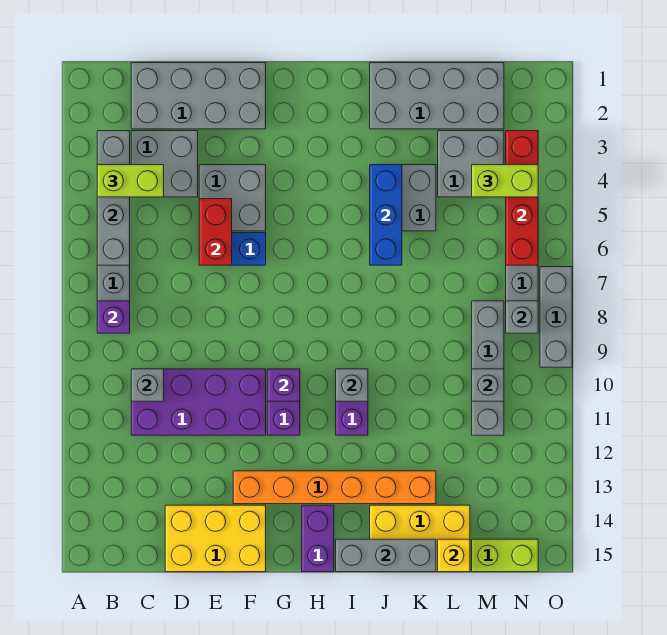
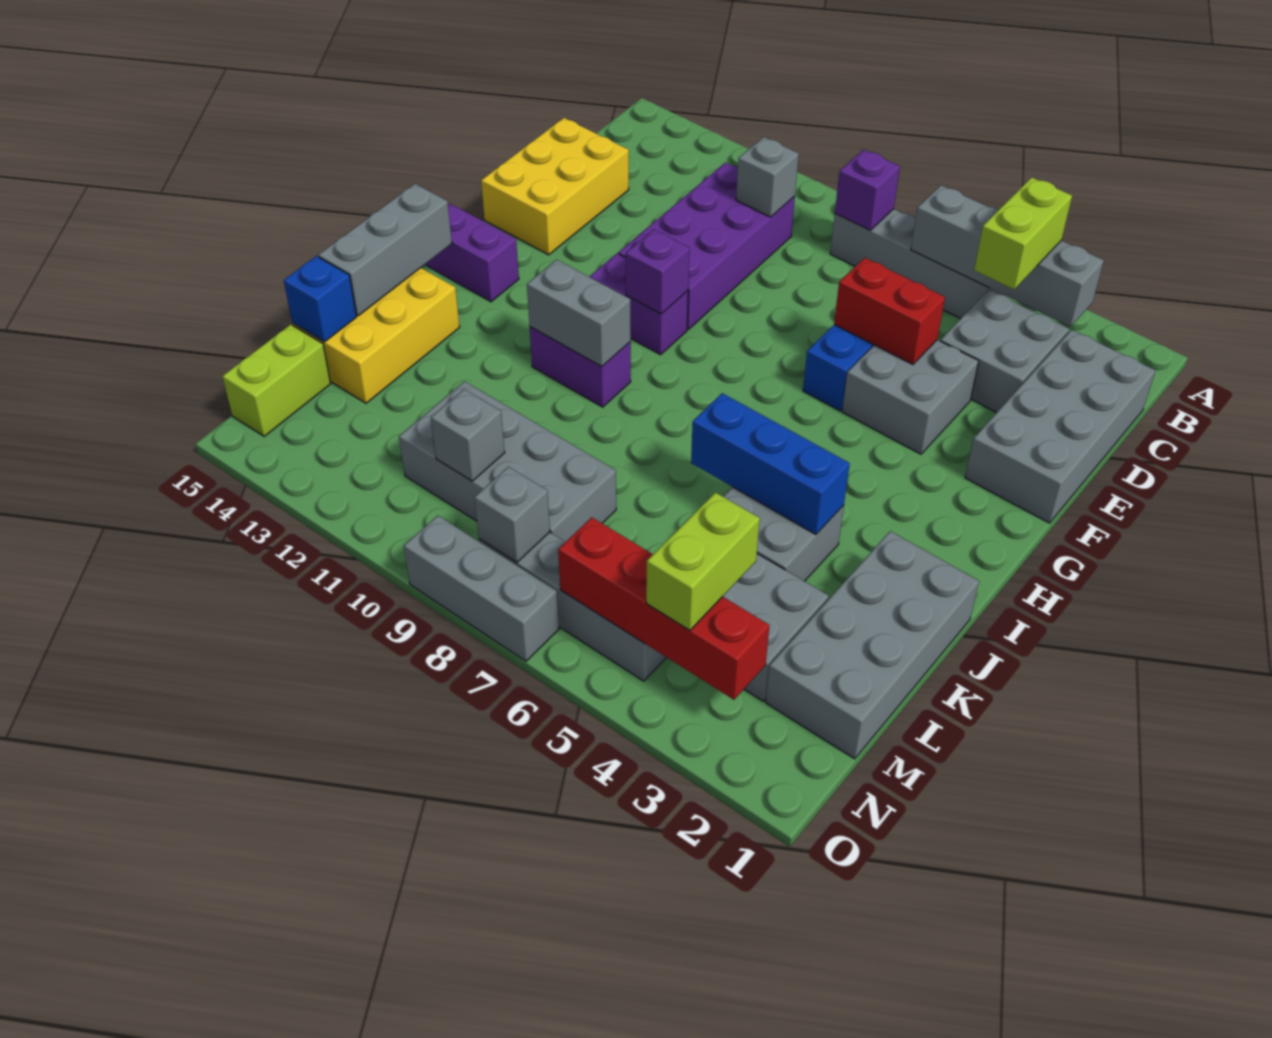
orange brick F13:K13 level 1 -> none
grey brick I10 level 2 -> grey brick I10:I11 level 2
yellow brick L15 level 2 -> blue brick L15 level 2
grey brick M8:M11 level 1 -> grey brick L8:M11 level 1

